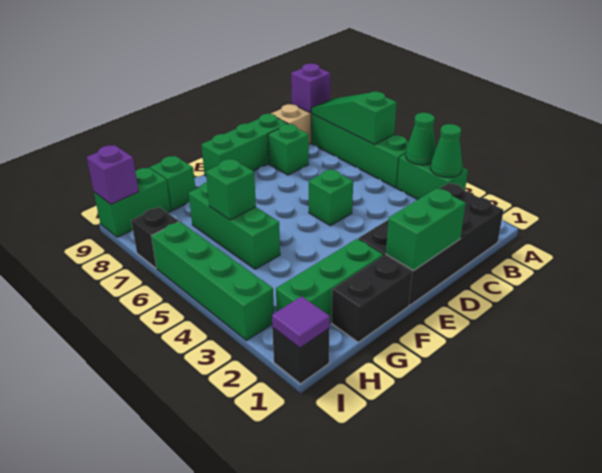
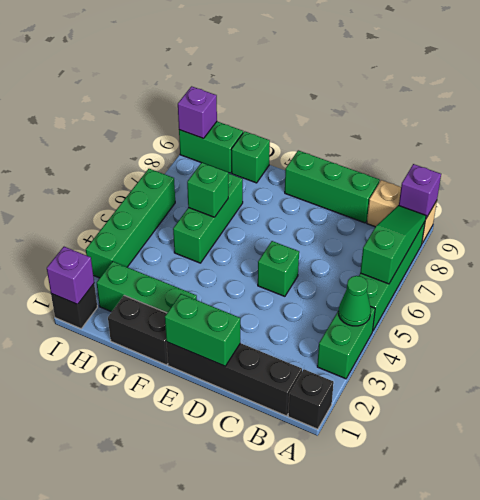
green cone A3 level 2 -> none
black brick B1:E2 level 1 -> black brick B1:E1 level 1
green brick C8 level 1 -> none
purple tile I1 level 2 -> purple brick I1 level 2
black brick I7 level 1 -> black brick A1 level 1

